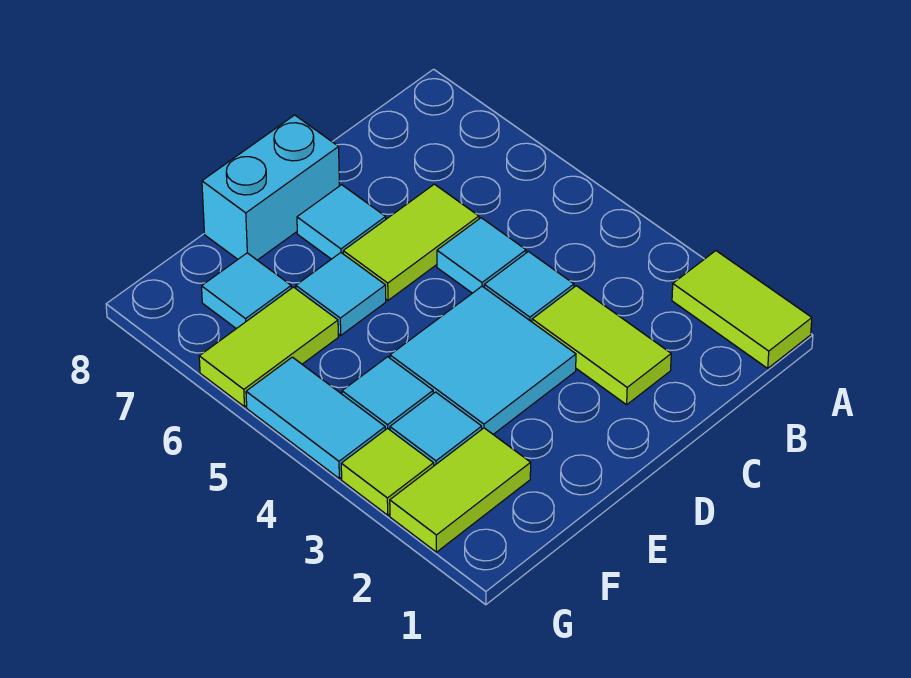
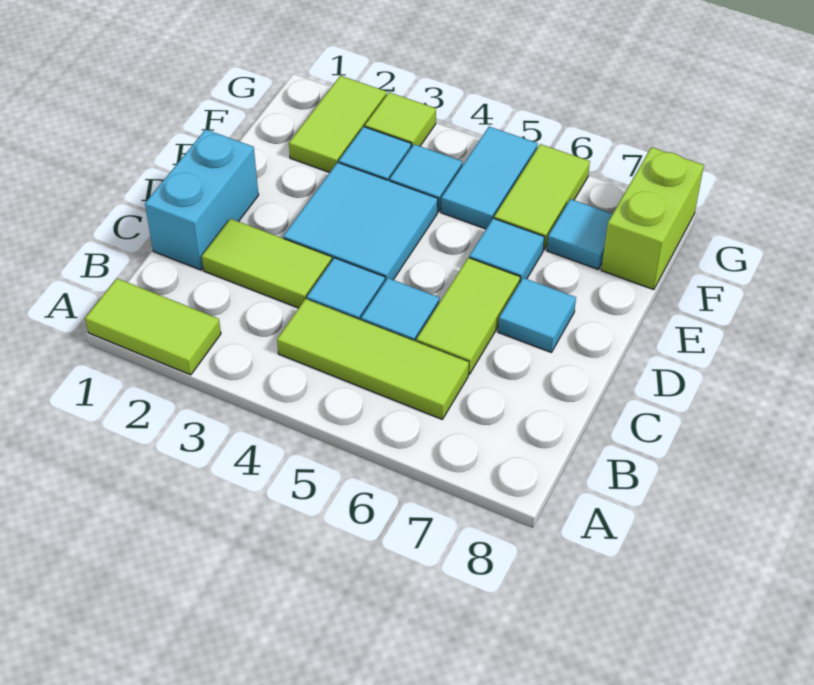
none -> lime tile B4:B6 level 1
cyan brick D8:E8 level 1 -> cyan brick C1:D1 level 1
none -> lime brick F8:G8 level 1
cyan tile G4:G5 level 1 -> cyan tile F5:G5 level 1

